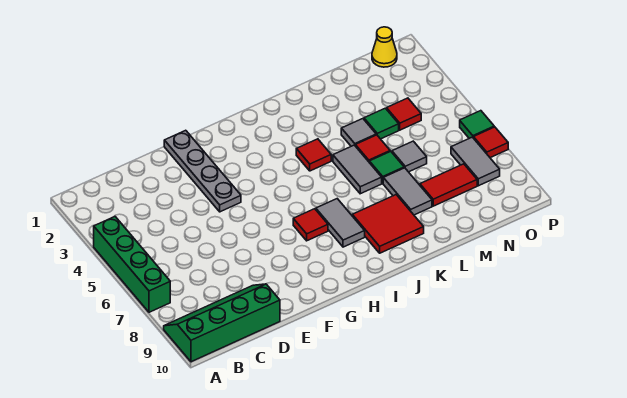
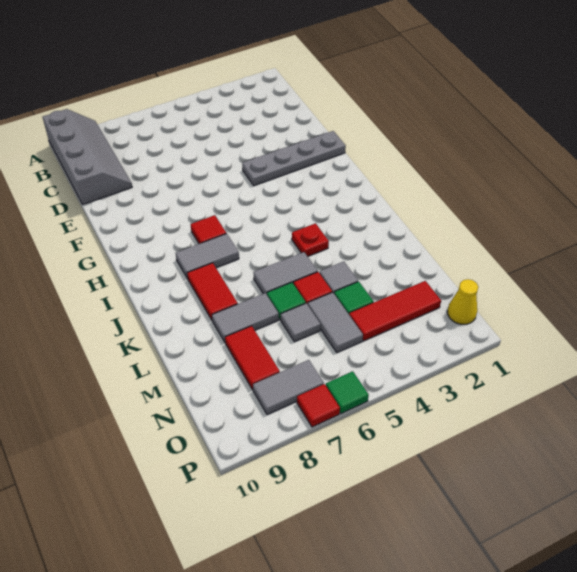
green brick A4:A7 level 1 -> none
green slope A9:D10 level 1 top 10 -> grey slope A9:D10 level 1 top 10
red tile J4 level 1 -> red plate J4 level 1
red tile J8:K9 level 1 -> red tile J8:K8 level 1
none -> grey tile M5:N5 level 1
red tile N4 level 1 -> red tile N2:N4 level 1

